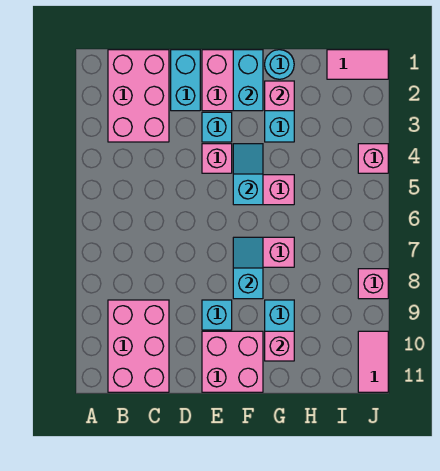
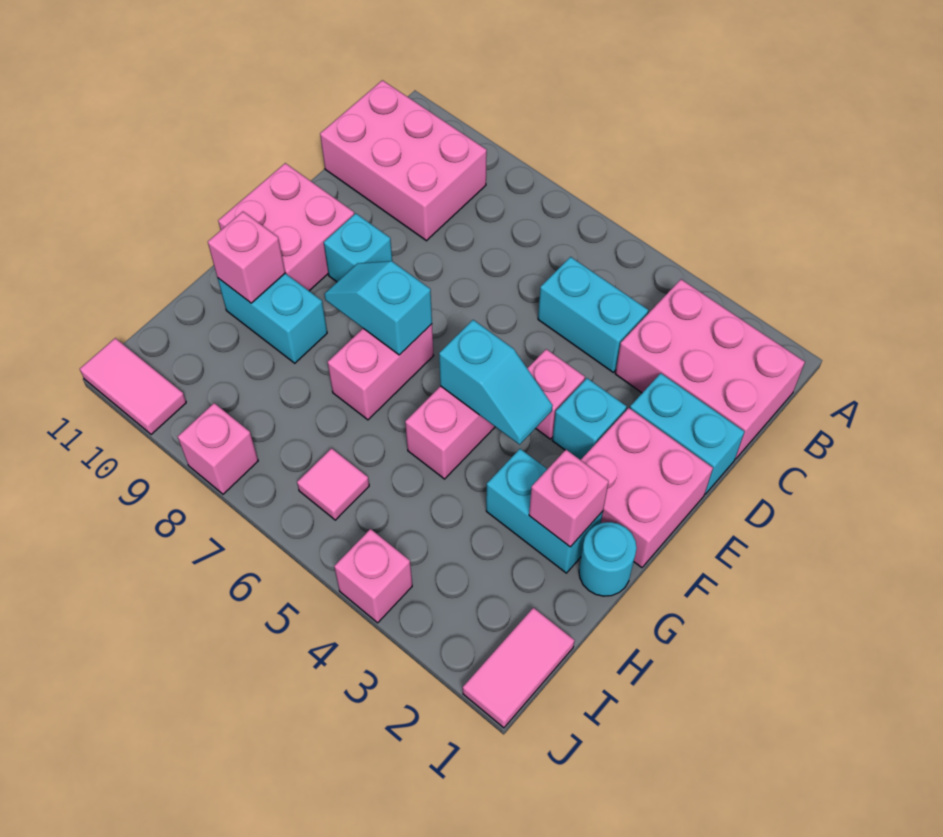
cyan brick F1:F2 level 2 -> cyan brick C4:C5 level 1
cyan slope F7:F8 level 2 top 8 -> cyan slope F7:F8 level 2 top 7
none -> pink tile I6 level 1

